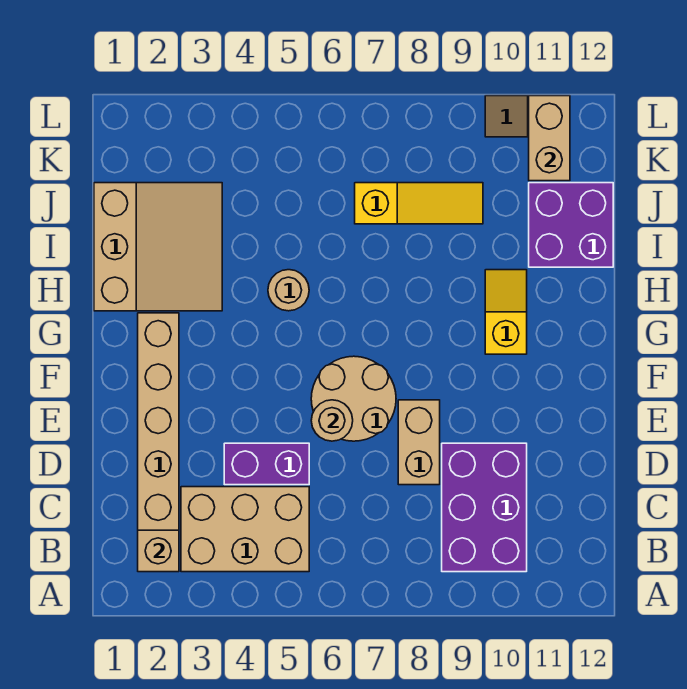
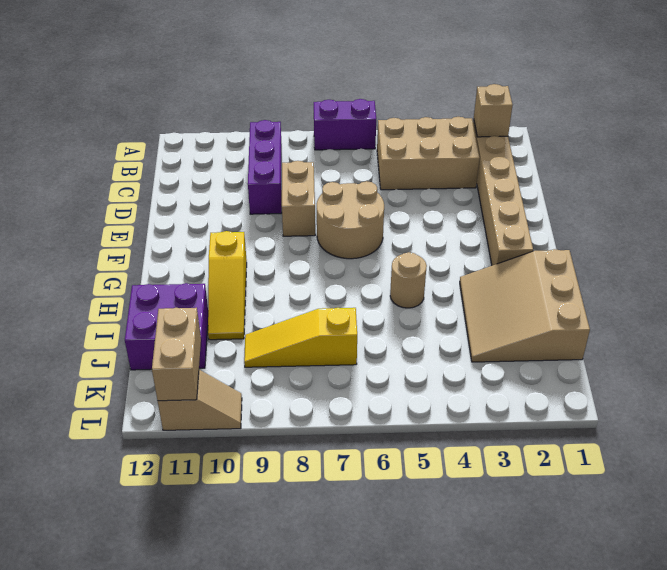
purple brick B9:D10 level 1 -> purple brick B9:D9 level 1
purple brick D4:D5 level 1 -> purple brick A6:A7 level 1
tan round brick E6 level 2 -> none
yellow slope G10:H10 level 1 top G -> yellow slope G10:I10 level 1 top G

